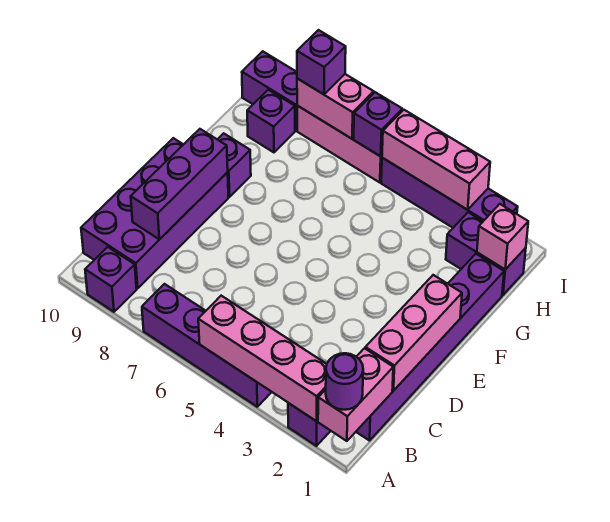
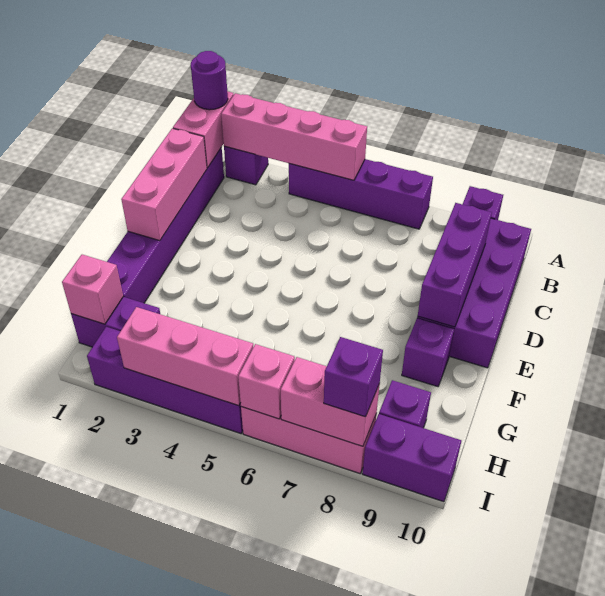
purple brick I6 level 2 -> pink brick I6 level 2

